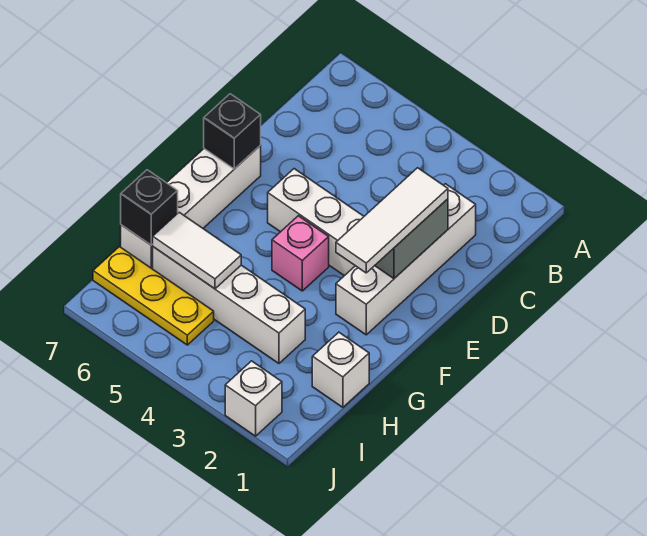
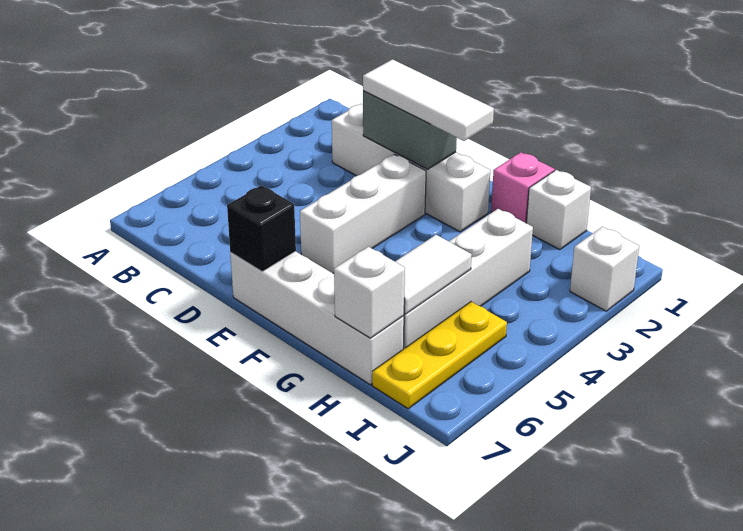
pink brick F4 level 1 -> pink brick G1 level 1
black brick H7 level 2 -> white brick H7 level 2

